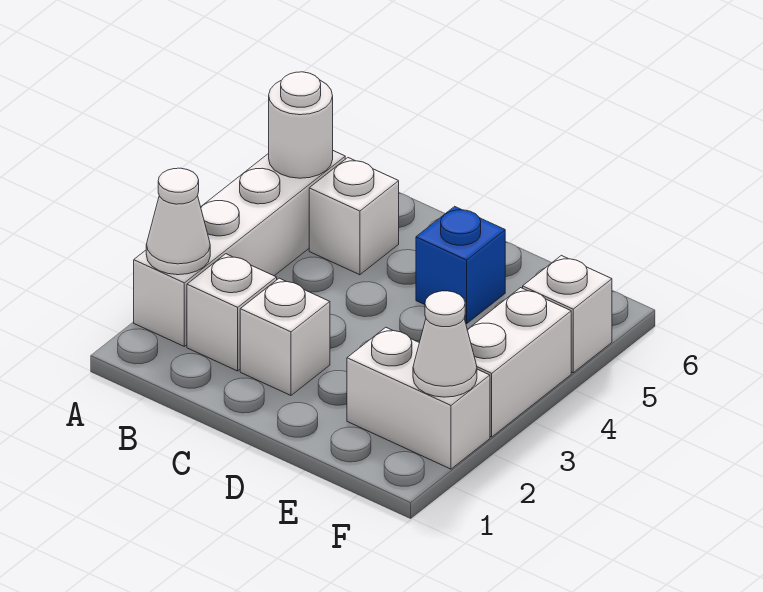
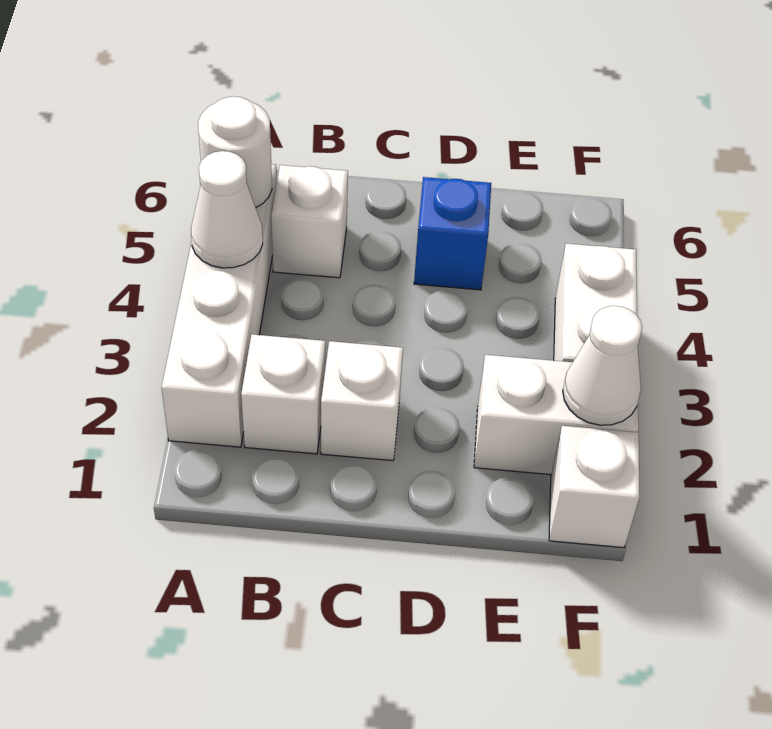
white cone A2 level 2 -> white cone A4 level 2
white brick F5 level 1 -> white brick F1 level 1

